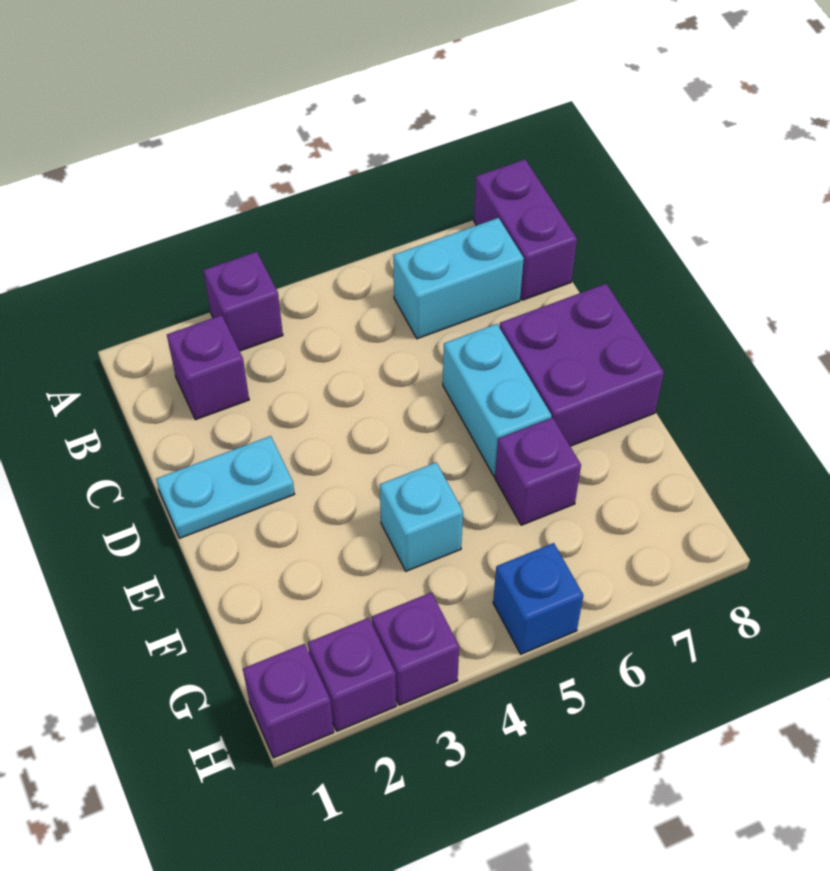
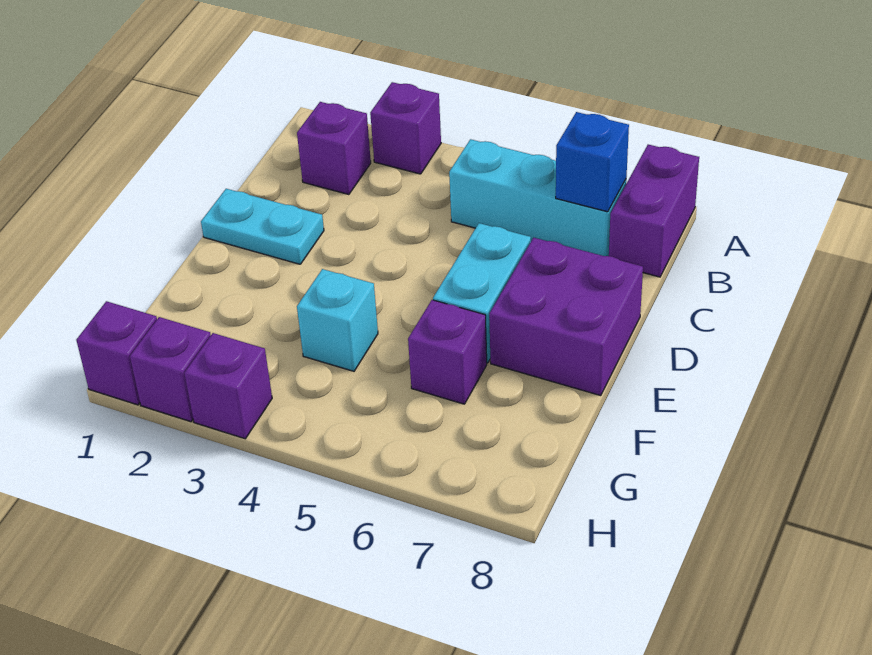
cyan brick B6:B7 level 1 -> cyan brick B5:B7 level 1
blue brick H5 level 1 -> blue brick B7 level 2

